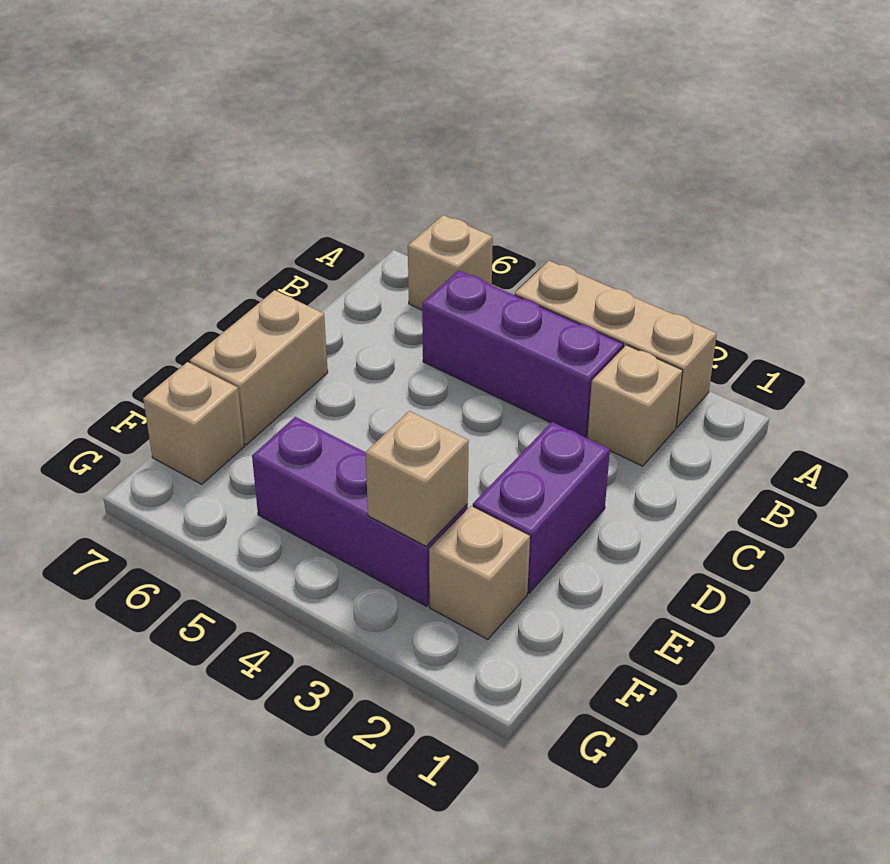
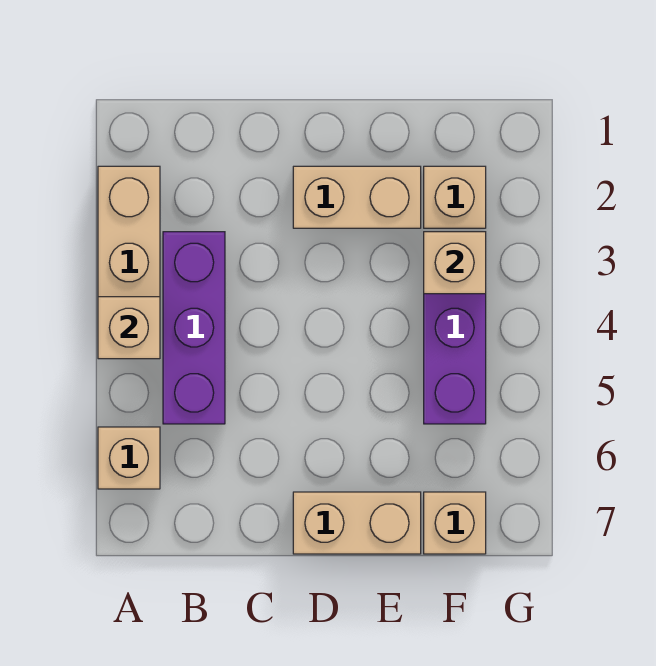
tan brick B2 level 1 -> tan brick A4 level 2
purple brick D2:E2 level 1 -> tan brick D2:E2 level 1

